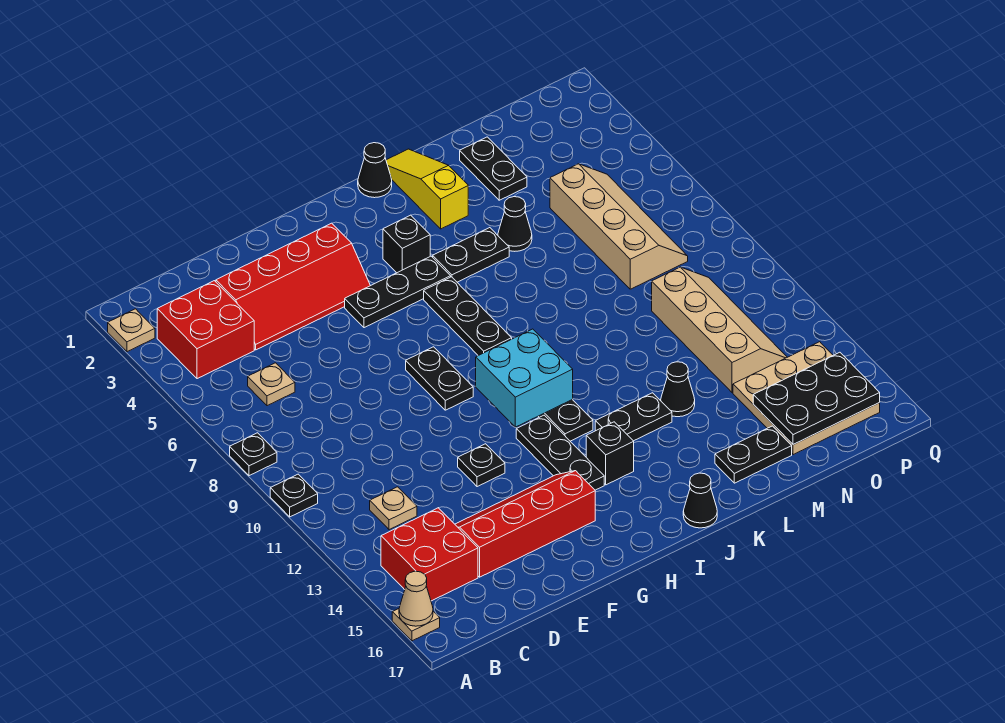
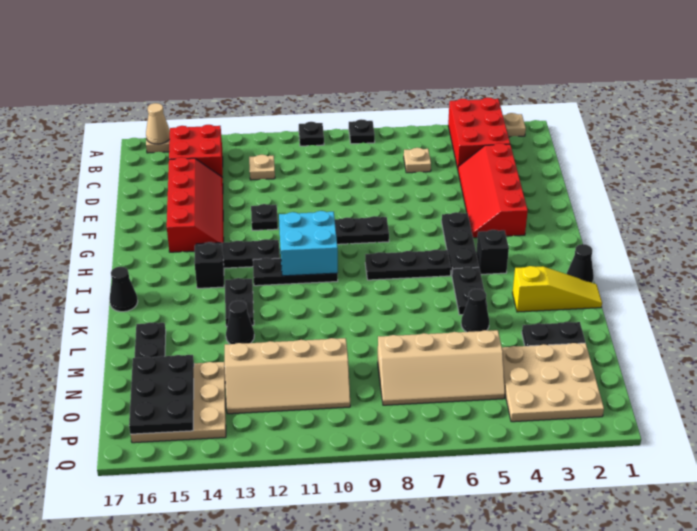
red brick B3:C4 level 1 -> red brick A3:C4 level 1
none -> tan plate N2:P4 level 1

